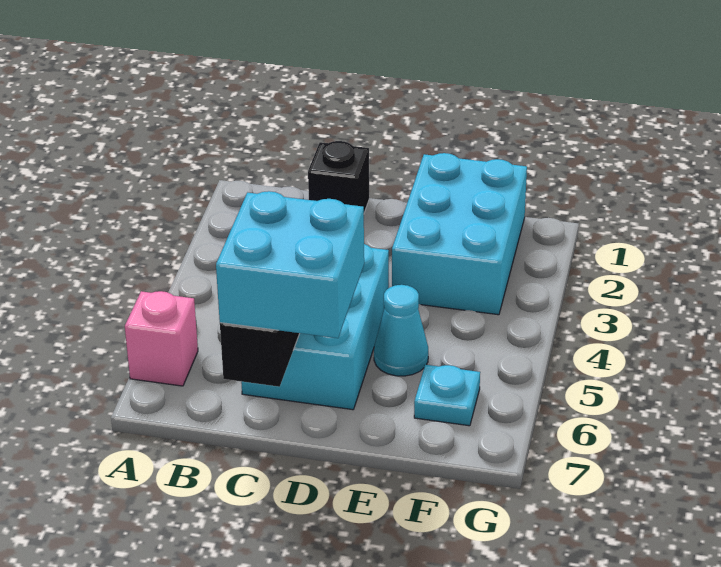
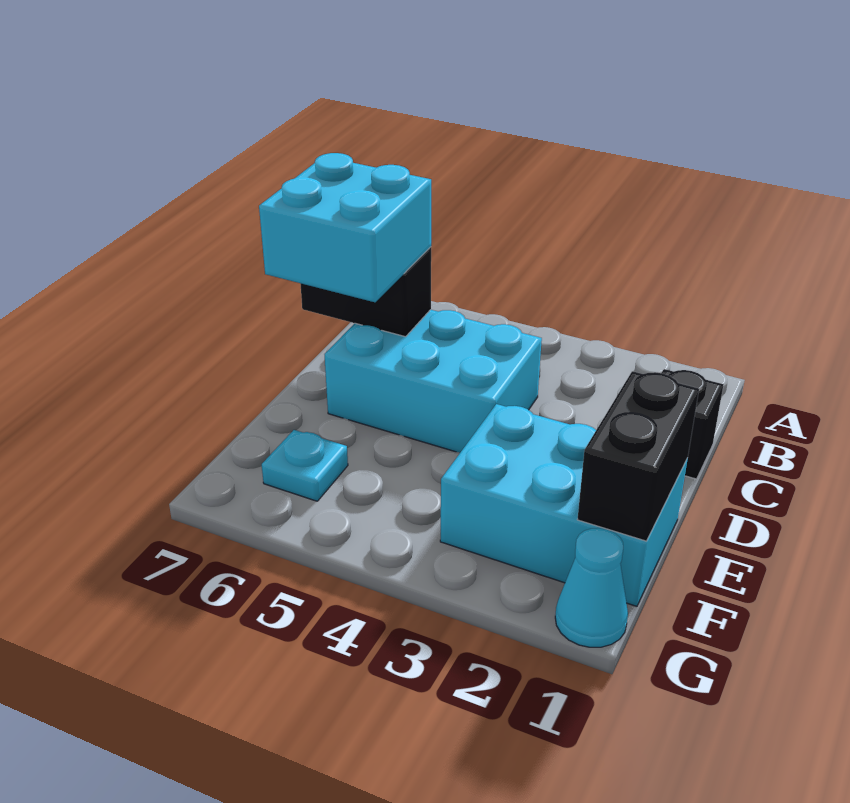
pink brick A6 level 1 -> none
none -> black brick E1:F1 level 2
cyan cone E5 level 1 -> cyan cone G1 level 1

